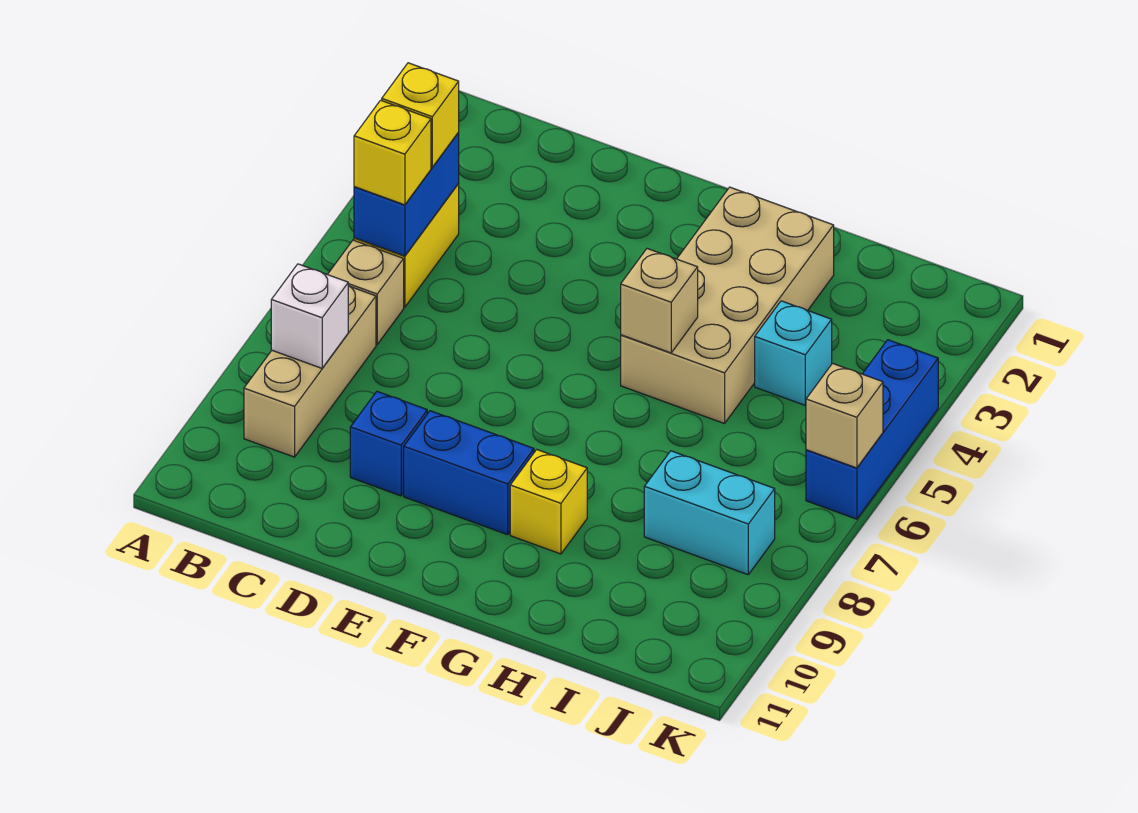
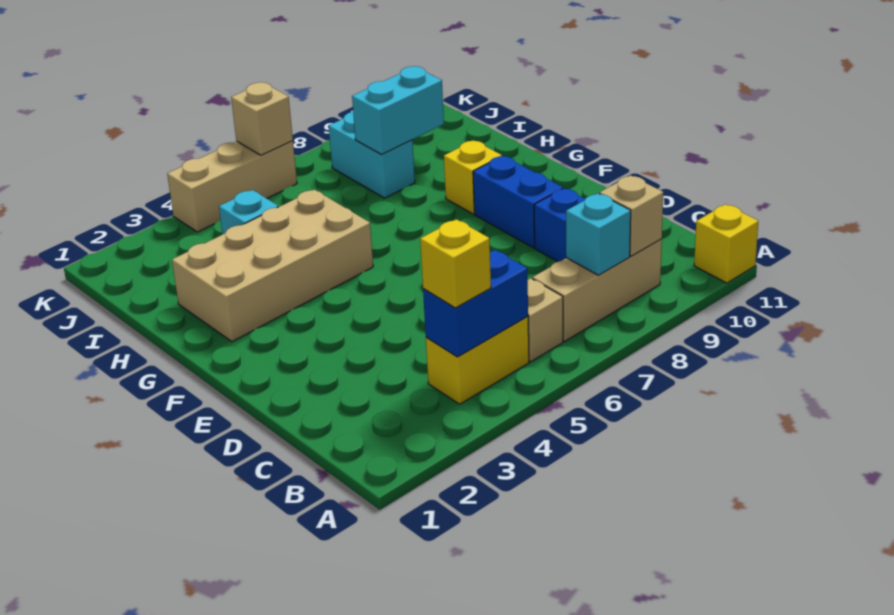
yellow brick B5 level 3 -> yellow brick A11 level 1
white brick B8 level 2 -> cyan brick B8 level 2
tan brick G5 level 2 -> tan brick B9 level 2
none -> cyan brick I8:I9 level 2
blue brick K4:K6 level 1 -> tan brick K4:K6 level 1

